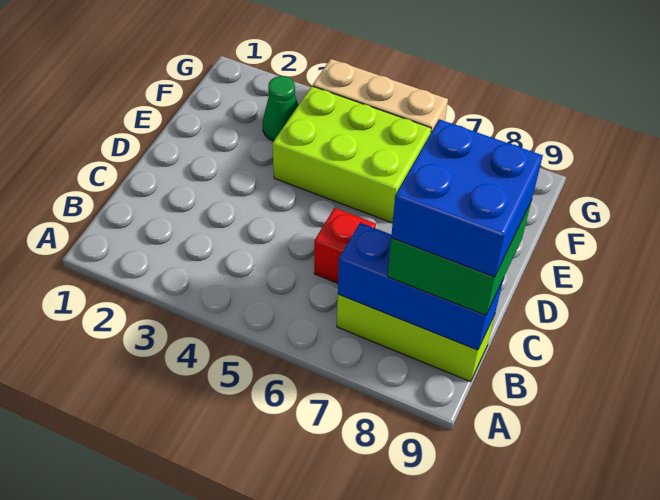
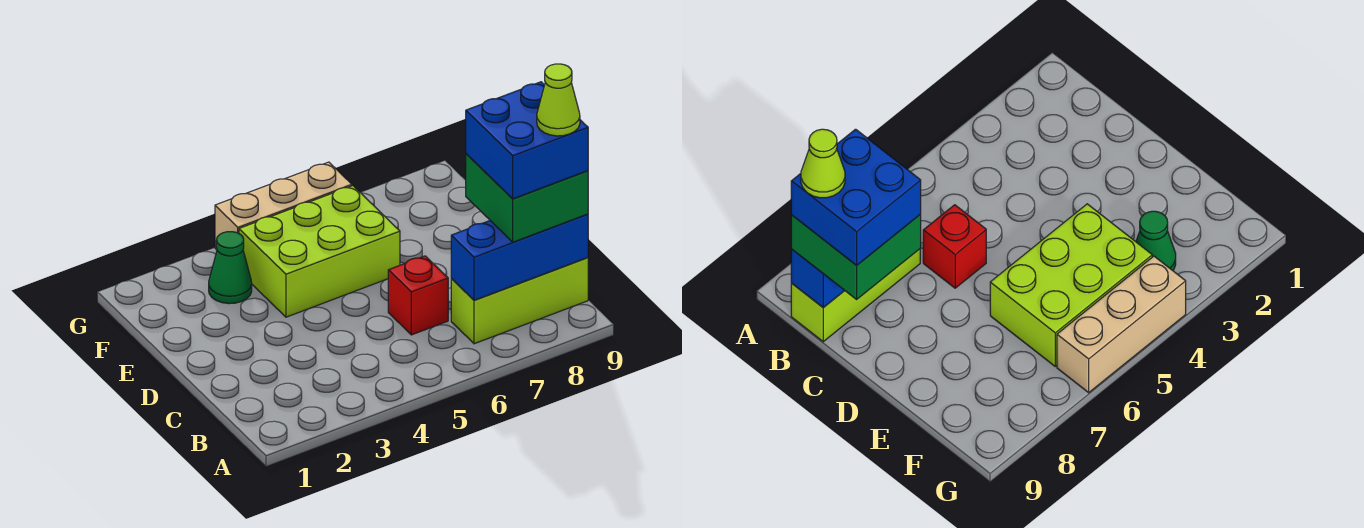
none -> lime cone B9 level 5

